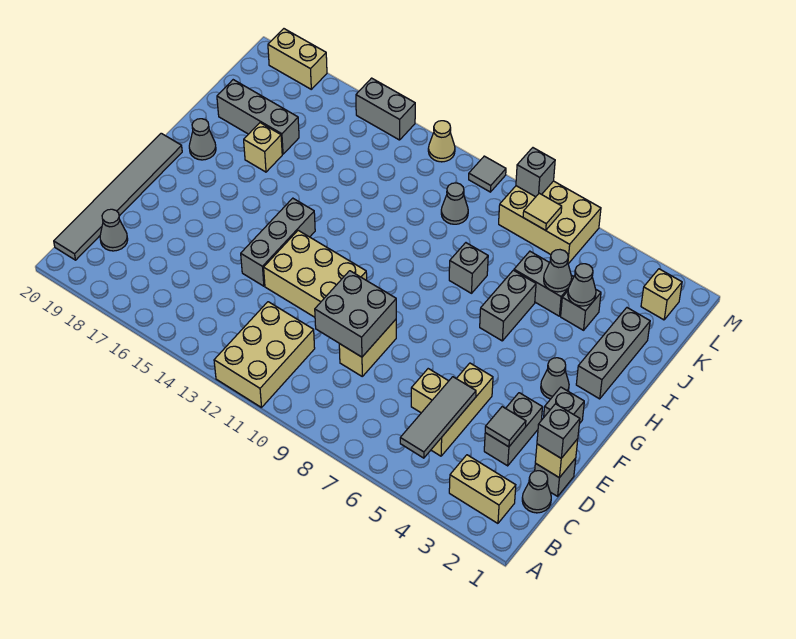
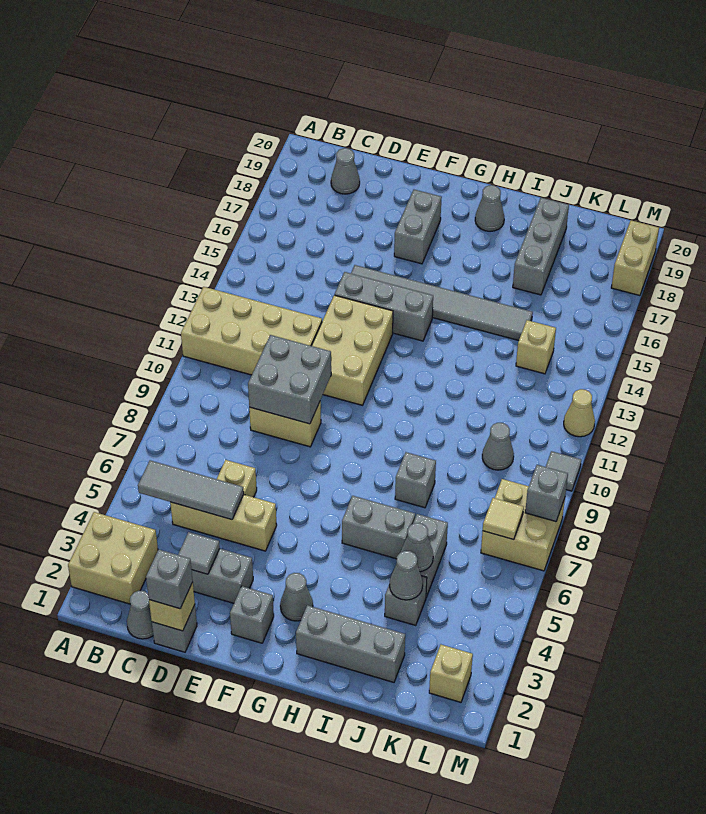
tan brick A11:C12 level 1 -> tan brick A11:D12 level 1
tan brick B2:B3 level 1 -> tan brick A2:B3 level 1
grey tile B20:G20 level 1 -> grey tile E15:J15 level 1
tan brick I17 level 1 -> tan brick K14 level 1
tan brick L6:M8 level 1 -> tan brick L7:M8 level 1
grey brick M14:M15 level 1 -> grey brick F17:F18 level 1

